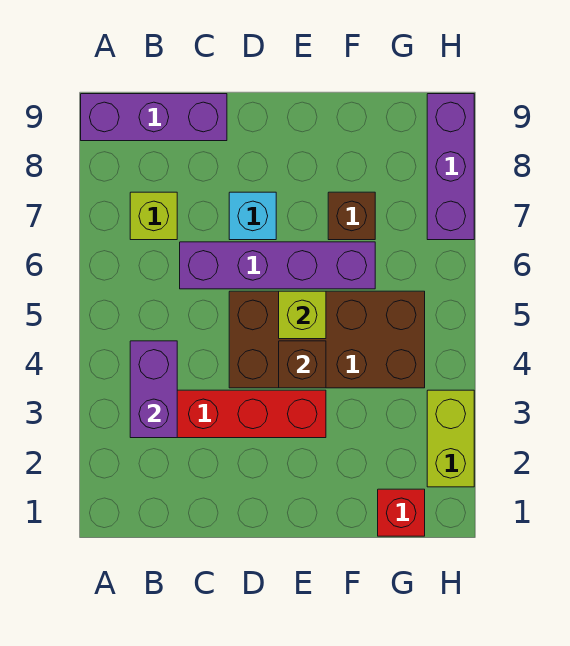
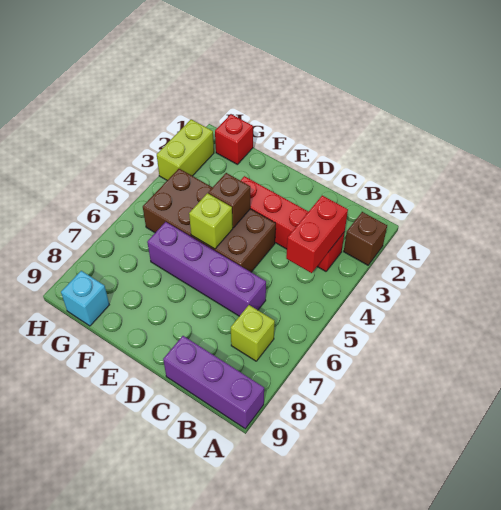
purple brick B3:B4 level 2 -> red brick B3:B4 level 2
cyan brick D7 level 1 -> cyan brick G9 level 1
brown brick F7 level 1 -> brown brick A2 level 1
purple brick H7:H9 level 1 -> none

